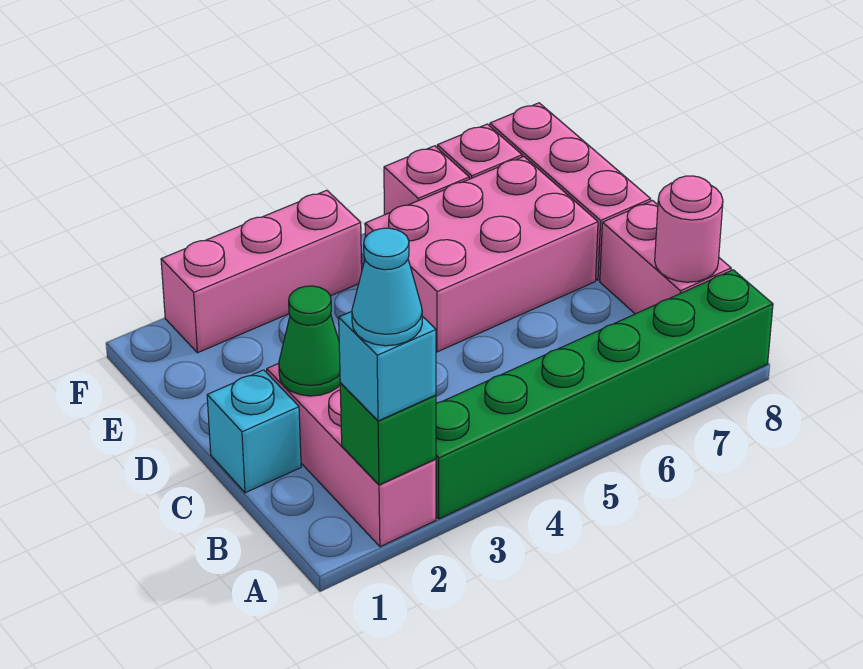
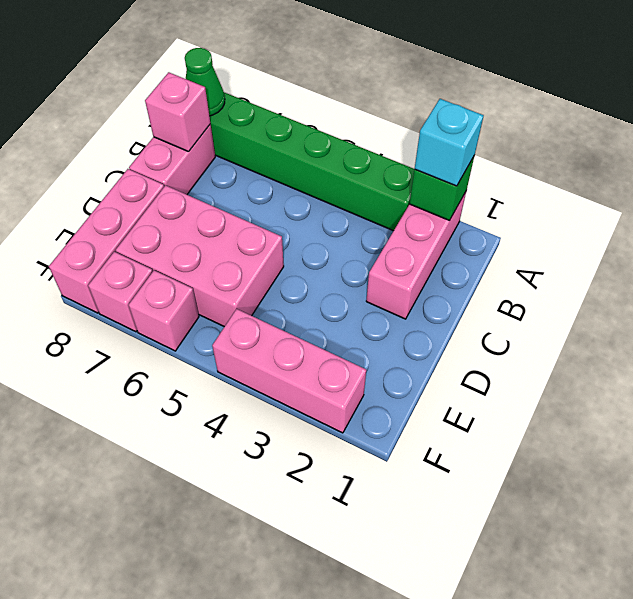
cyan cone A2 level 4 -> none
pink round brick B8 level 2 -> pink brick B8 level 2
cyan brick C1 level 1 -> none
green cone C2 level 2 -> green cone A8 level 2

